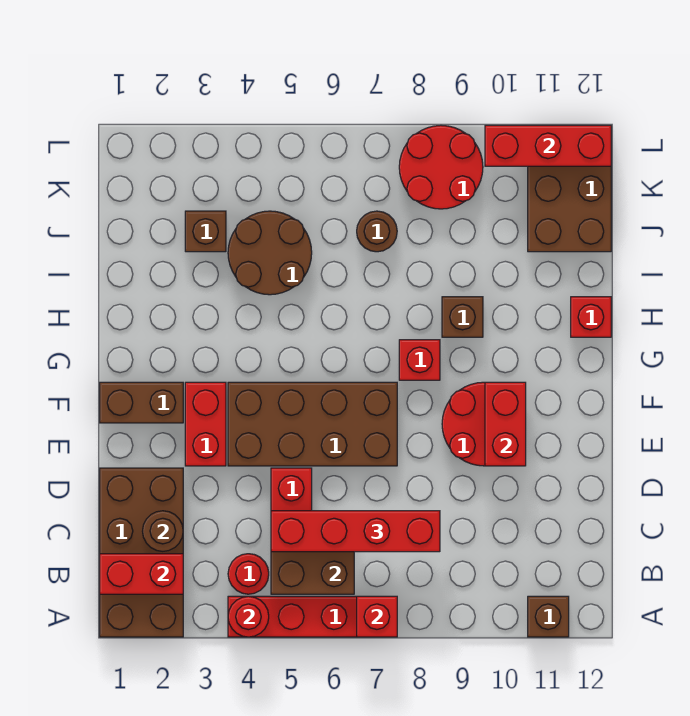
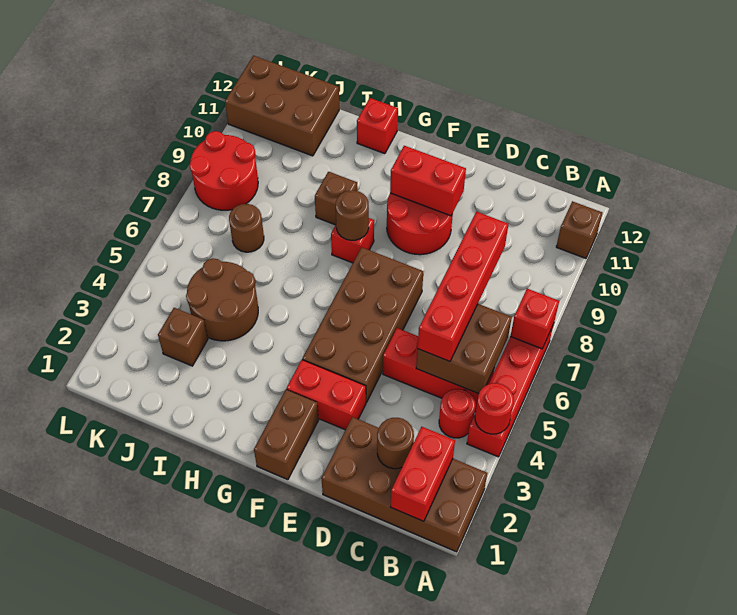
none -> brown round brick G8 level 2
red brick L10:L12 level 2 -> none

